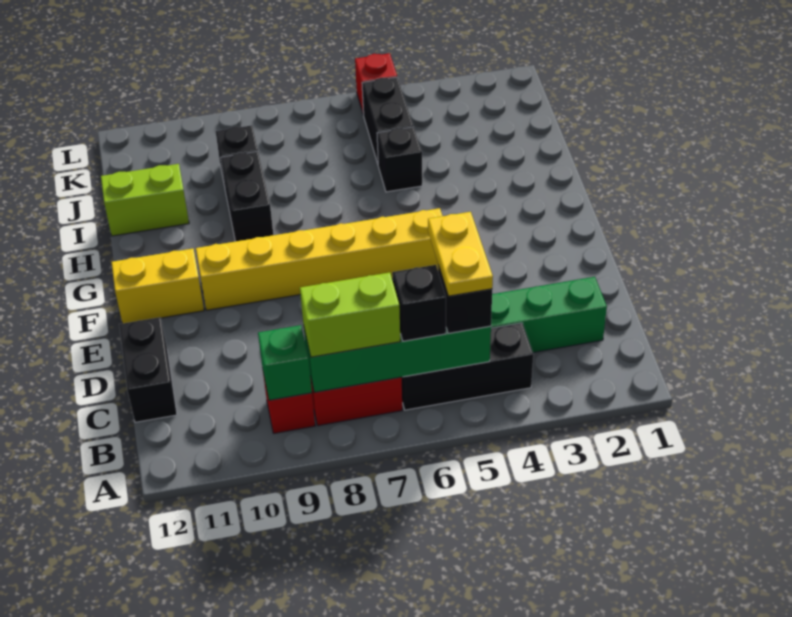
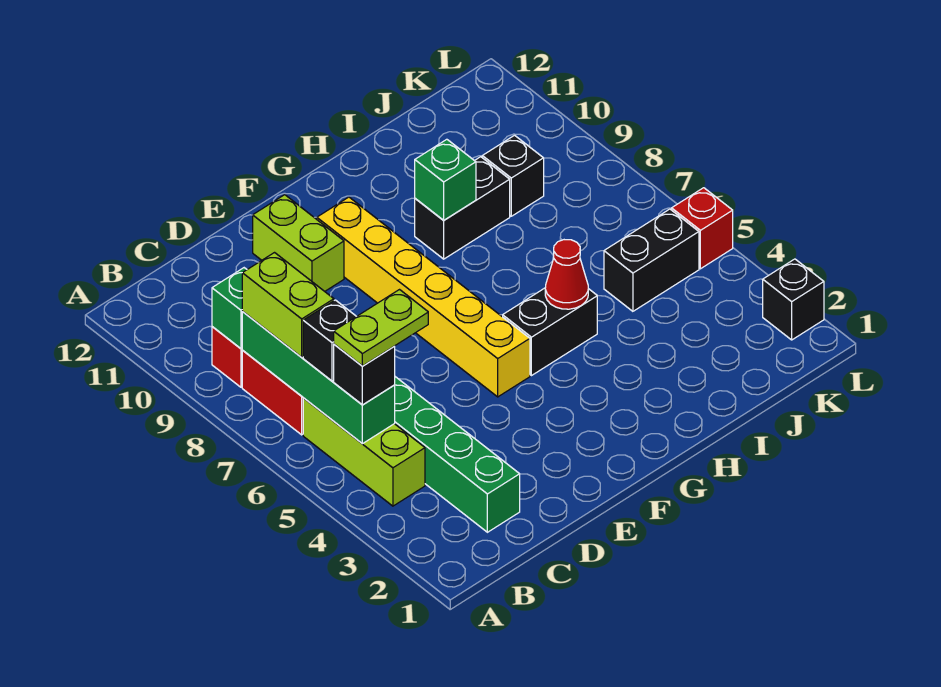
black brick B4:B6 level 1 -> lime brick B4:B6 level 1
yellow plate B5:C5 level 4 -> lime plate B5:C5 level 4
black brick C12:D12 level 1 -> black brick G5:H5 level 1
yellow brick F11:F12 level 1 -> none
none -> red cone H5 level 2
none -> green brick H9 level 2
black brick I5 level 1 -> black brick L2 level 1
lime brick I11:I12 level 1 -> lime brick E10:E11 level 1

